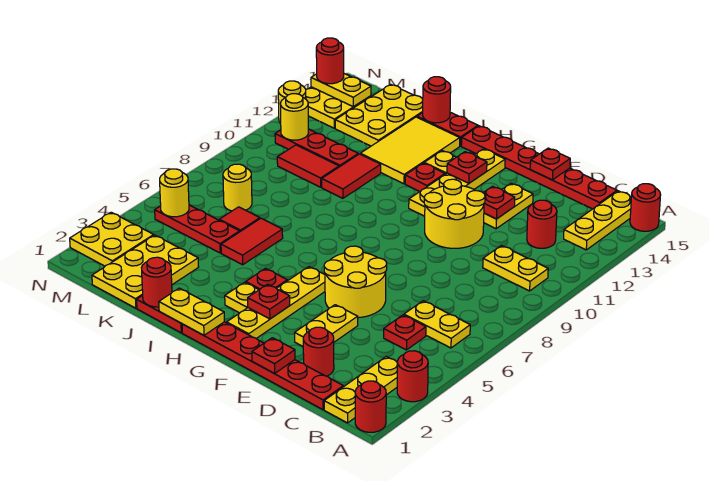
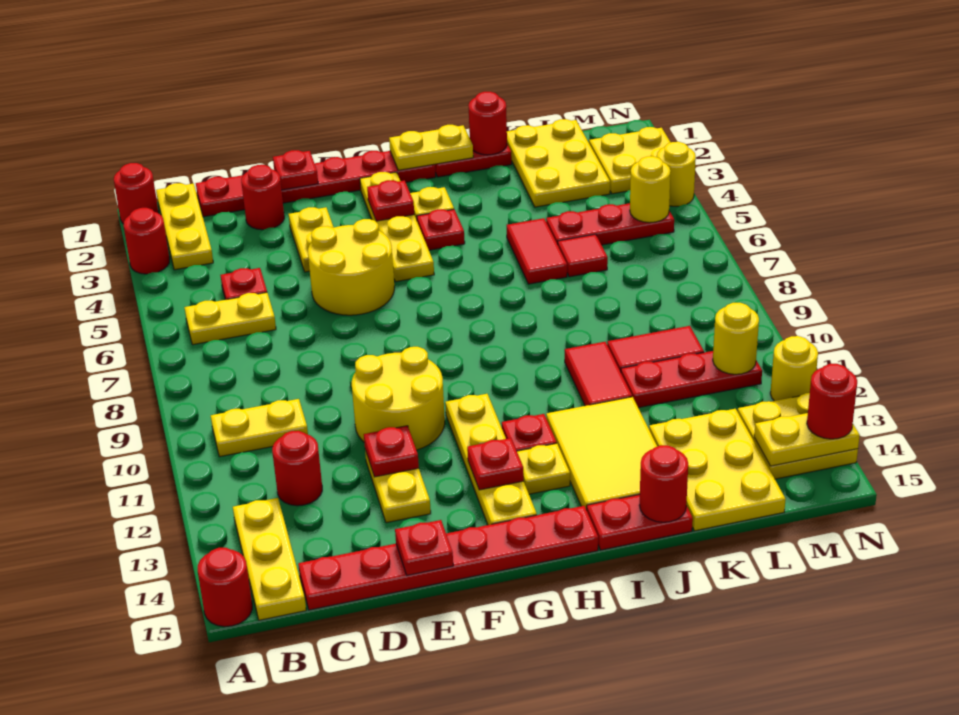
yellow round brick L7 level 1 -> yellow round brick N4 level 1

